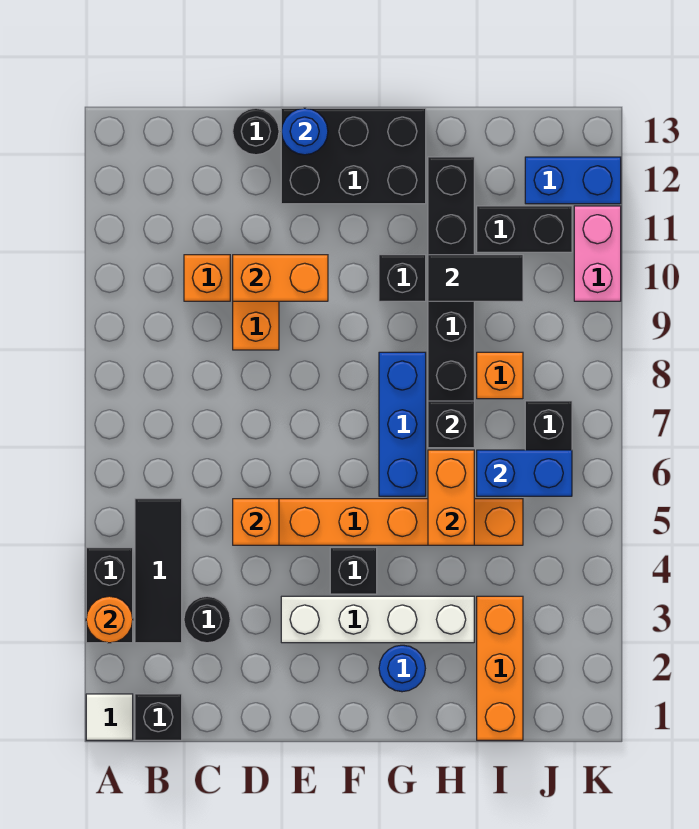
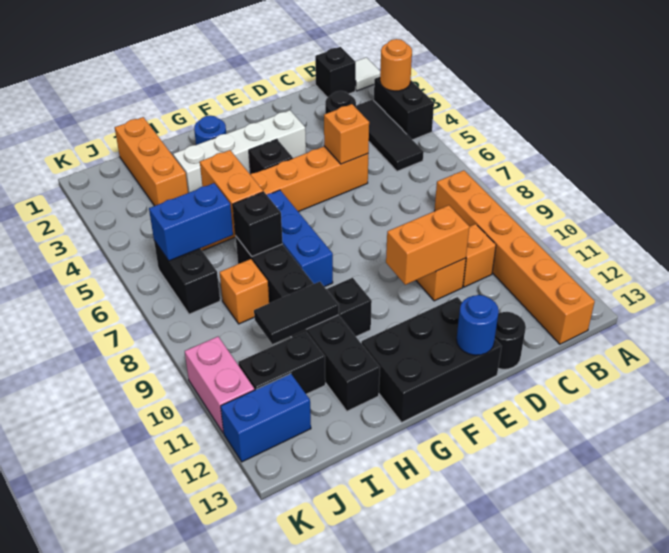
none -> orange brick B8:B13 level 1

